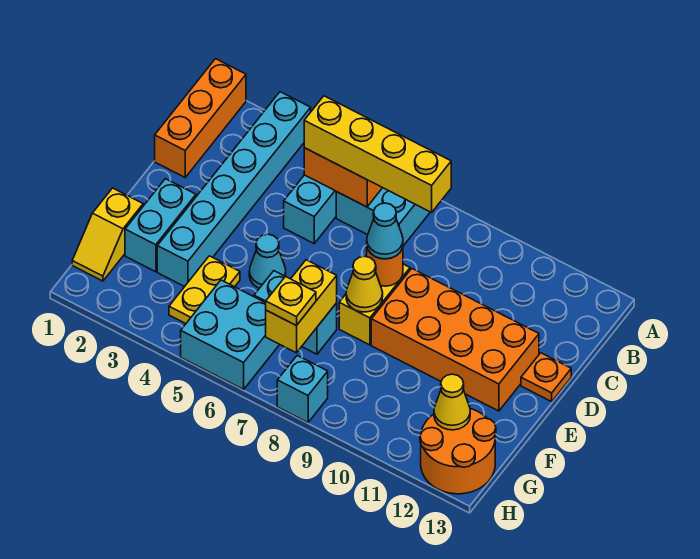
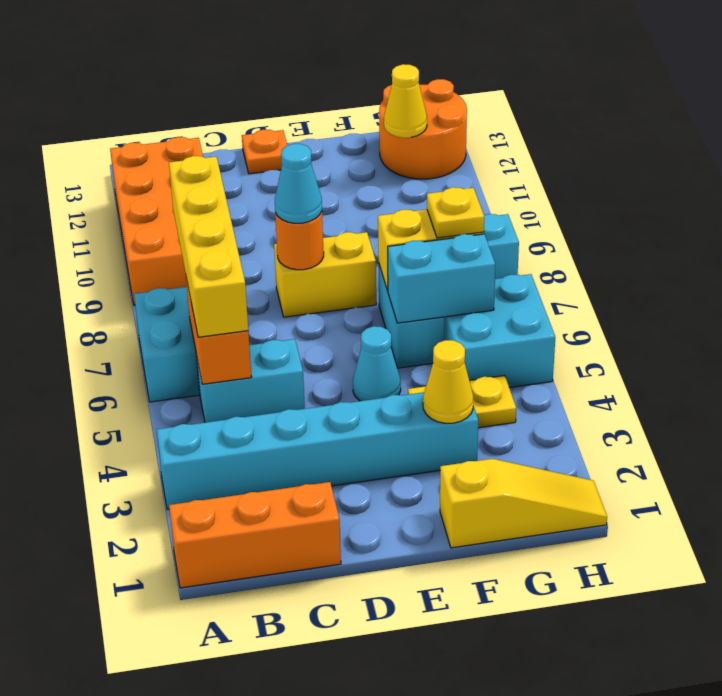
orange brick D9:E12 level 1 -> orange brick A9:B12 level 1
cyan brick E2:F2 level 1 -> cyan brick F6:G6 level 2
yellow cone E8 level 2 -> yellow cone F3 level 2
yellow slope F1:G1 level 1 top F -> yellow slope F1:H1 level 1 top F

